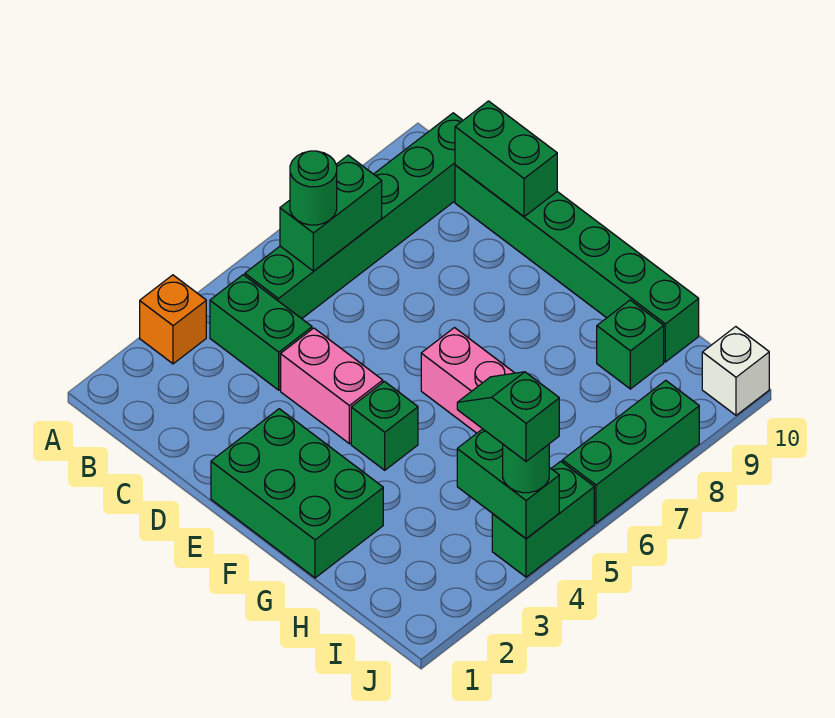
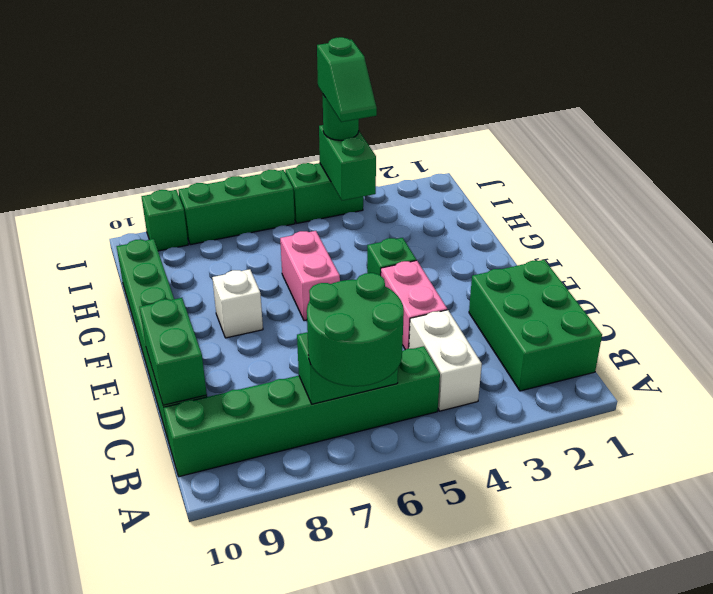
orange brick A3 level 1 -> none
green brick B4:C4 level 1 -> white brick B4:C4 level 1
green round brick B6 level 3 -> green round brick A6:B7 level 3
green brick E1:G2 level 1 -> green brick B1:D2 level 1
green brick H9 level 1 -> green brick J9 level 1
white brick J10 level 1 -> white brick F8 level 1

